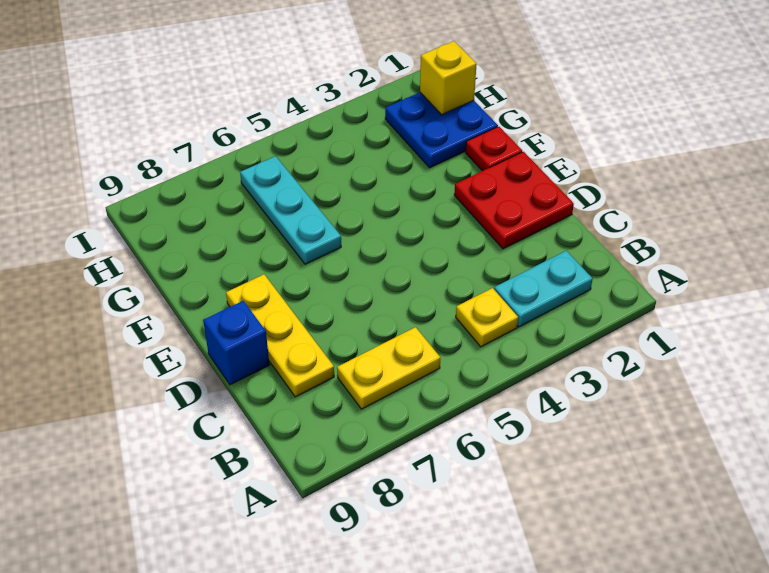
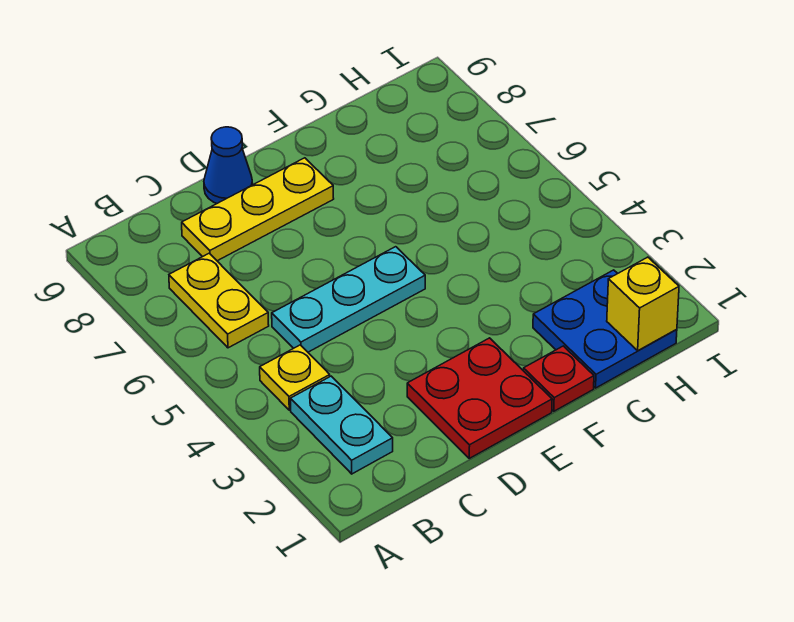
blue brick D9 level 1 -> blue cone D9 level 1
cyan plate F6:H6 level 1 -> cyan plate C5:E5 level 1

